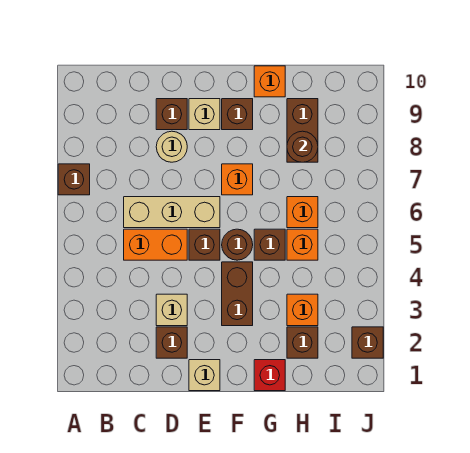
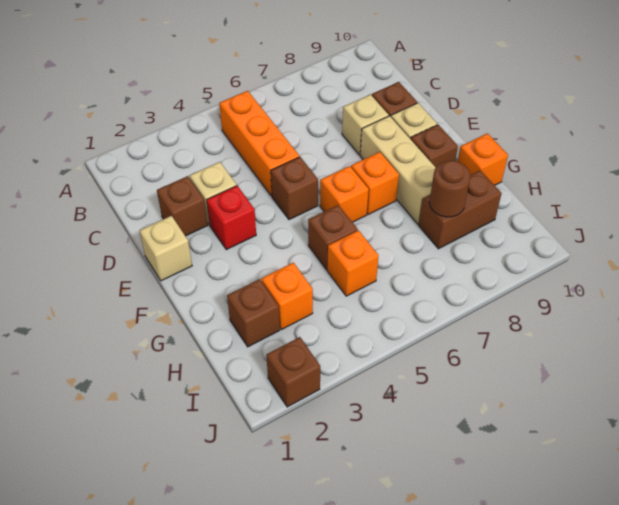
brown brick A7 level 1 -> none
orange brick C5:D5 level 1 -> orange brick B5:D5 level 1
tan brick C6:E6 level 1 -> tan brick E8:G8 level 1
tan round brick D8 level 1 -> tan brick D8 level 1
brown brick F3:F4 level 1 -> none
brown round brick F5 level 1 -> none
red brick G1 level 1 -> red brick E3 level 1
orange brick H6 level 1 -> orange brick F6 level 1

